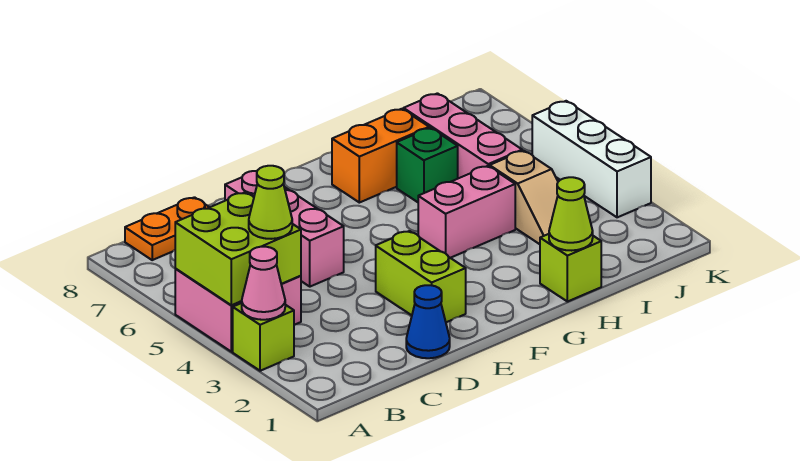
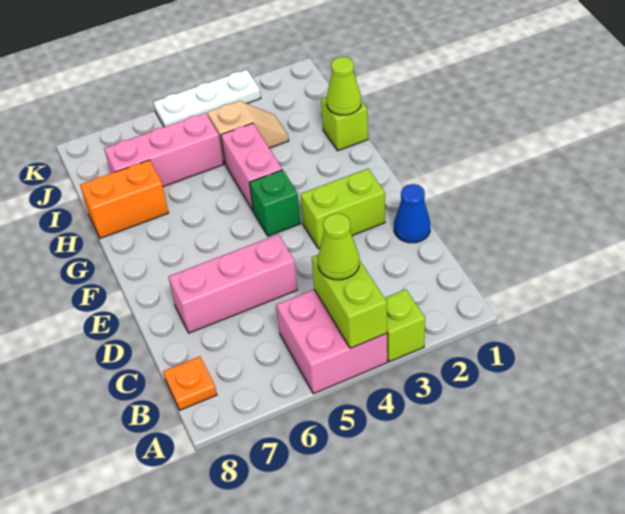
pink cone A3 level 2 -> none
lime brick A4:B5 level 2 -> lime brick A4:B4 level 2
orange plate B8:C8 level 1 -> orange plate B8 level 1
orange brick G7:H7 level 1 -> orange brick H7:H8 level 1
green brick H6 level 1 -> green brick F4 level 1
white brick K3:K5 level 1 -> white plate K3:K5 level 1

